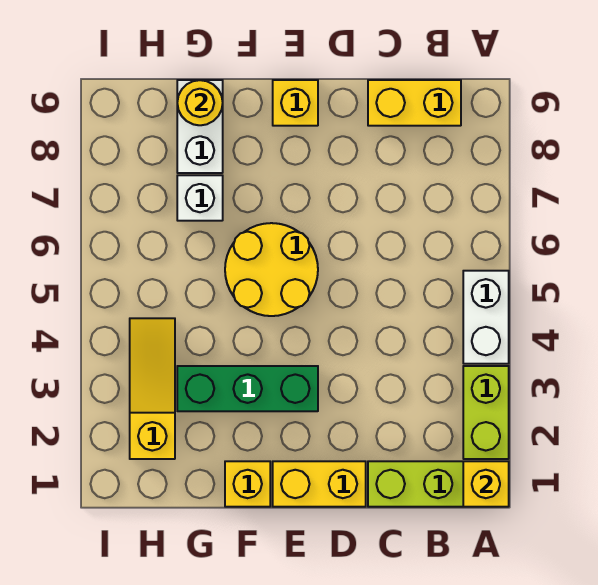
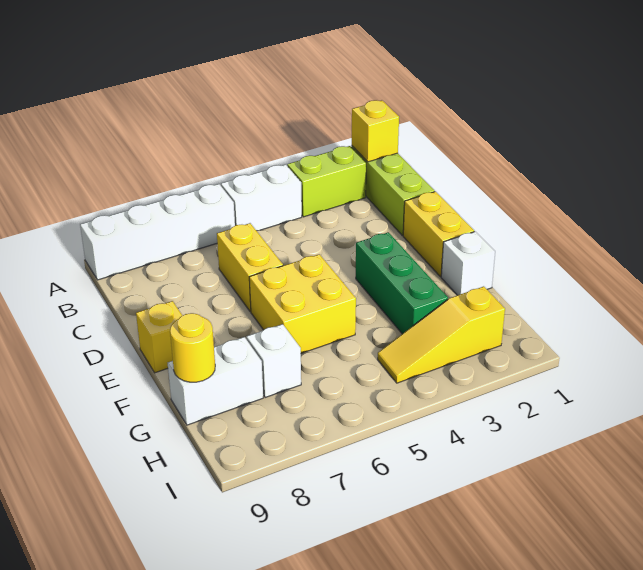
none -> white brick A6:A9 level 1
yellow brick B9:C9 level 1 -> yellow brick C6:D6 level 1
yellow round brick E5:F6 level 1 -> yellow brick E5:F6 level 1
yellow brick F1 level 1 -> white brick F1 level 1

